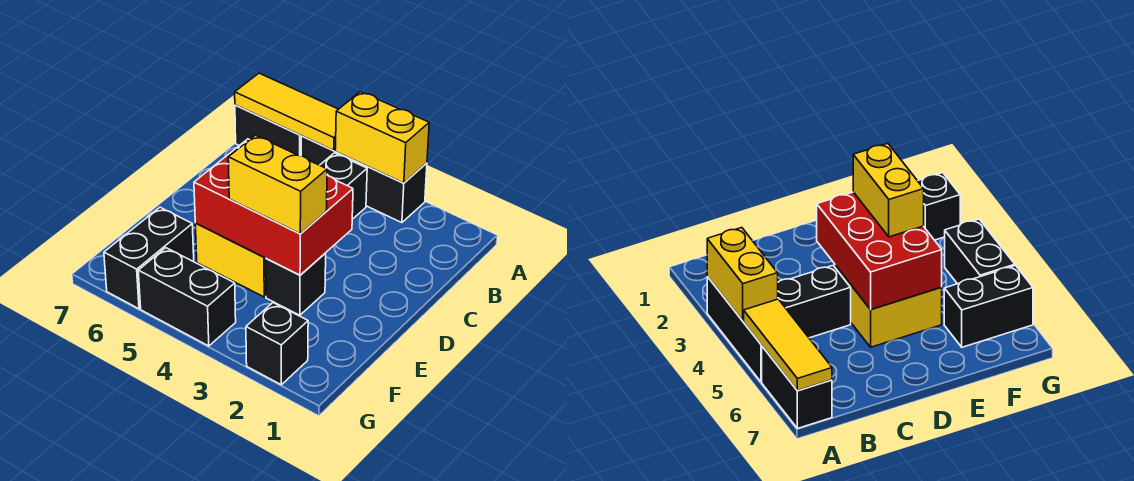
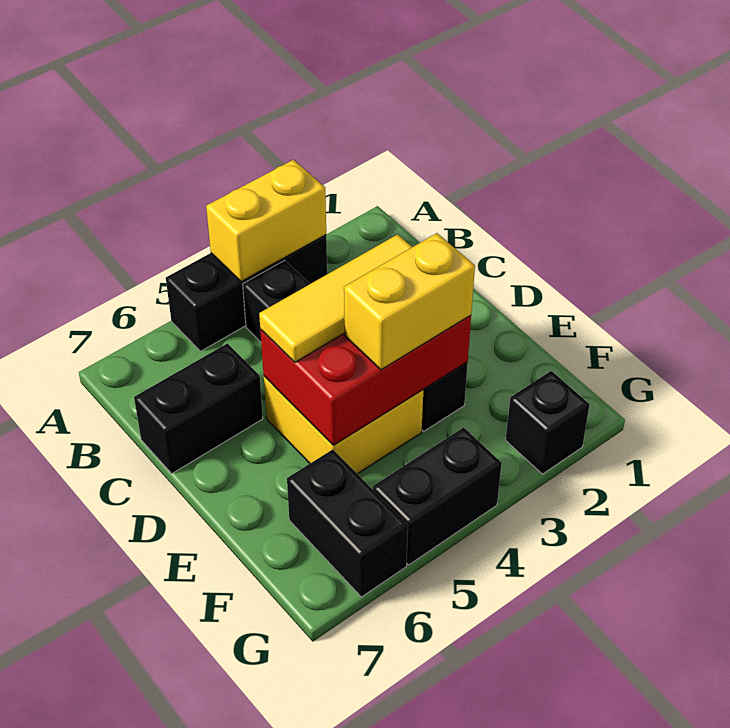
yellow tile A5:A7 level 2 -> yellow tile D3:D5 level 3
black brick A6:A7 level 1 -> black brick C6:C7 level 1

